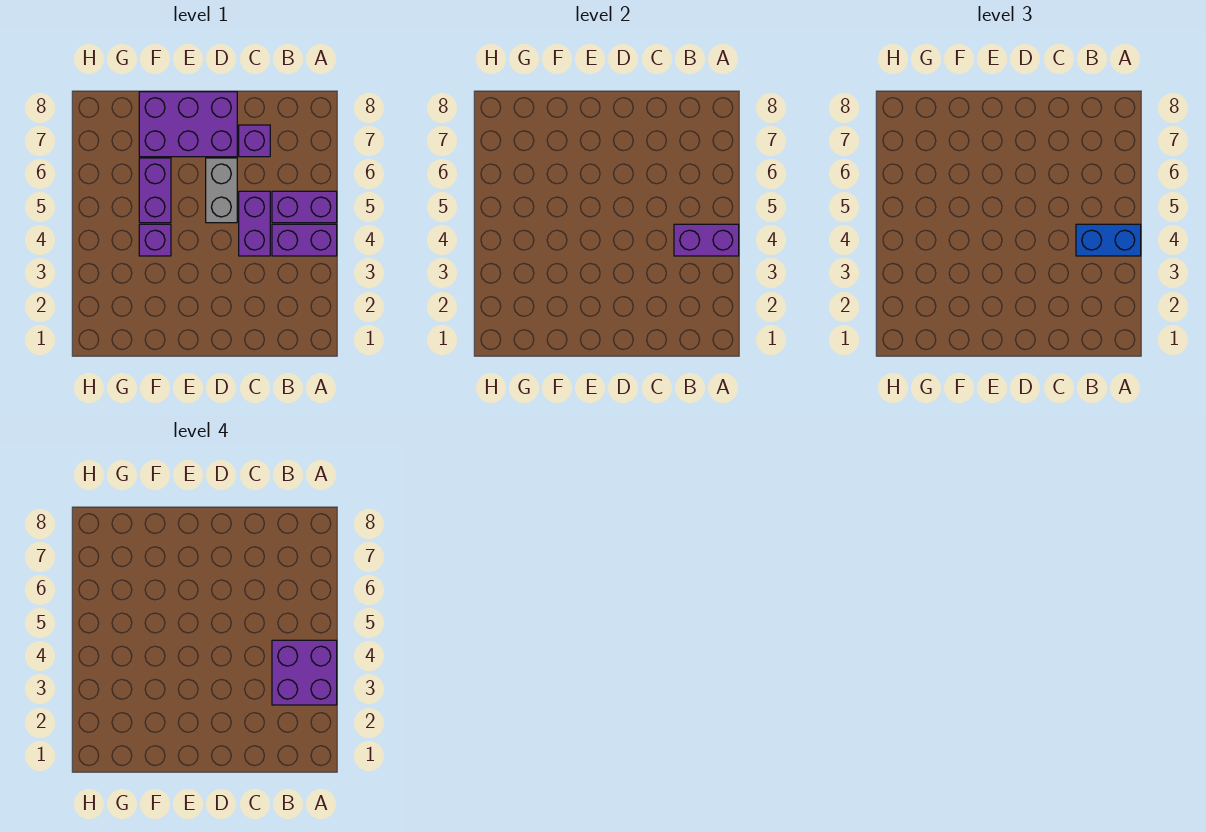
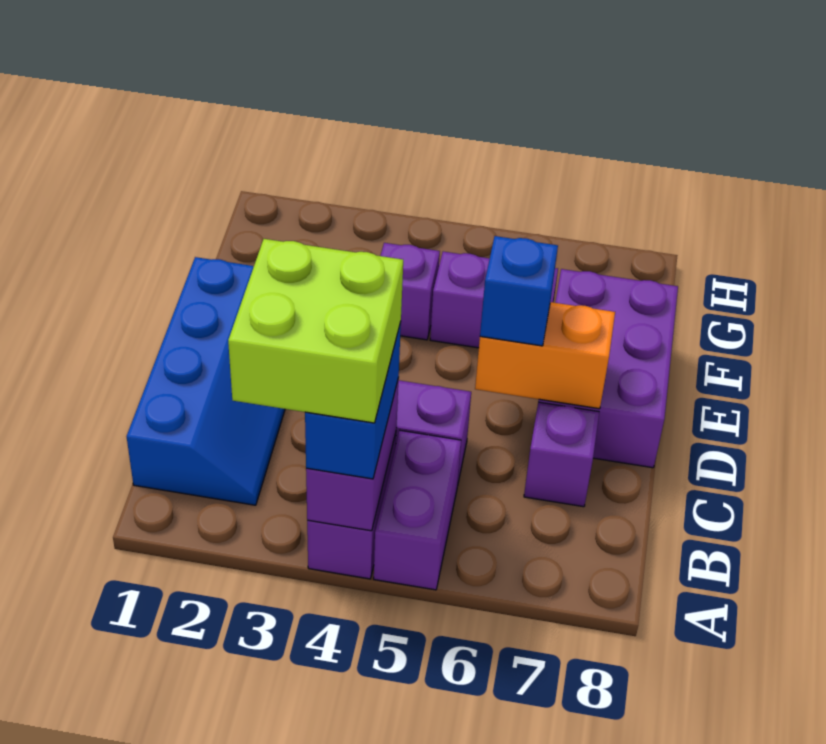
purple brick A3:B4 level 4 -> lime brick A3:B4 level 4
none -> blue slope B1:E2 level 1 top 1
grey brick D5:D6 level 1 -> none
none -> orange brick D6:D7 level 2
none -> blue brick D6 level 3

